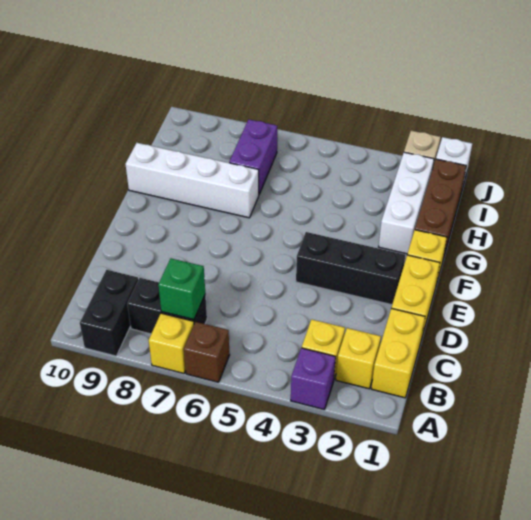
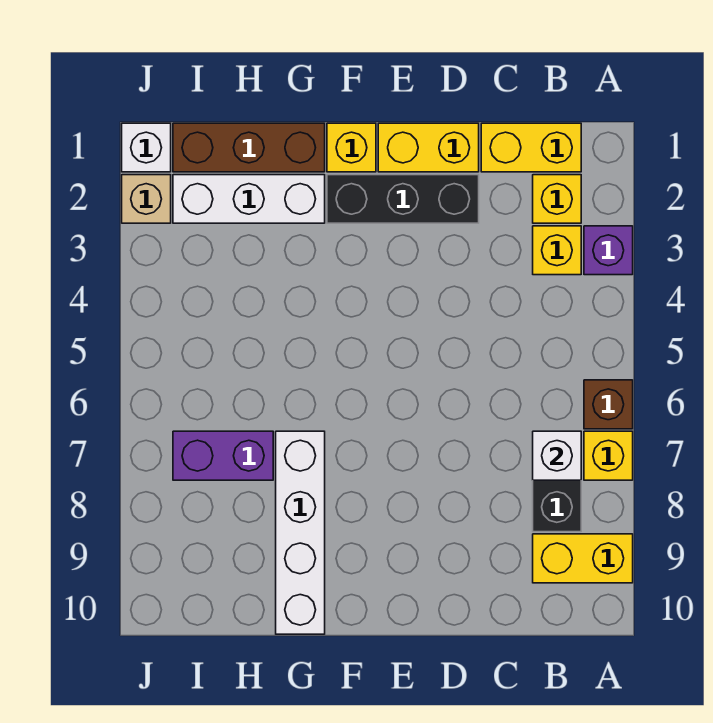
black brick A9:B9 level 1 -> yellow brick A9:B9 level 1
green brick B7 level 2 -> white brick B7 level 2
black brick E2:E4 level 1 -> black brick D2:F2 level 1

